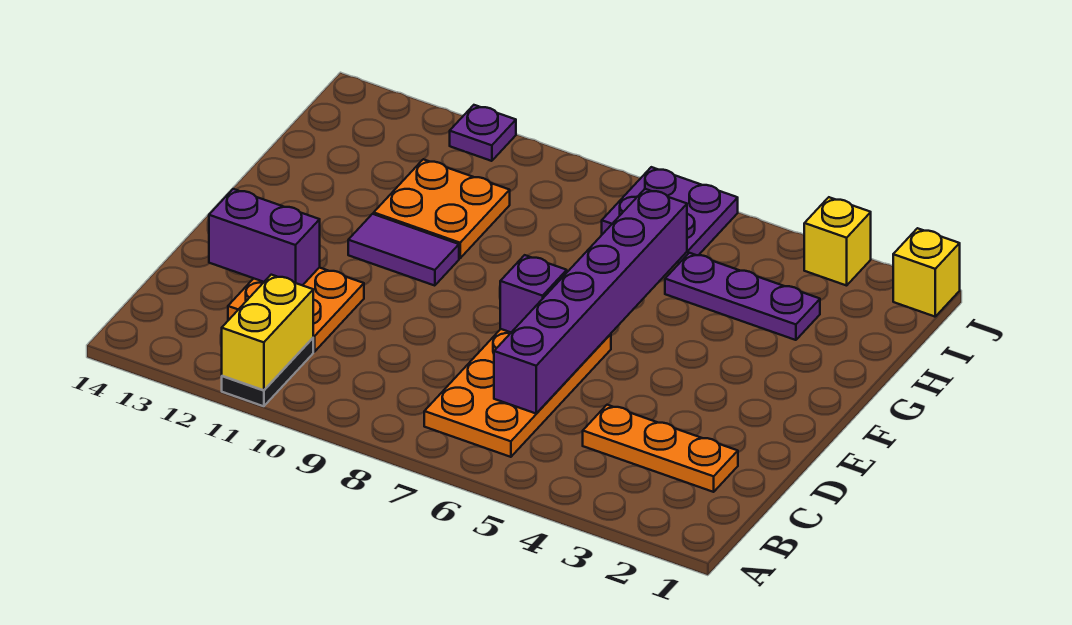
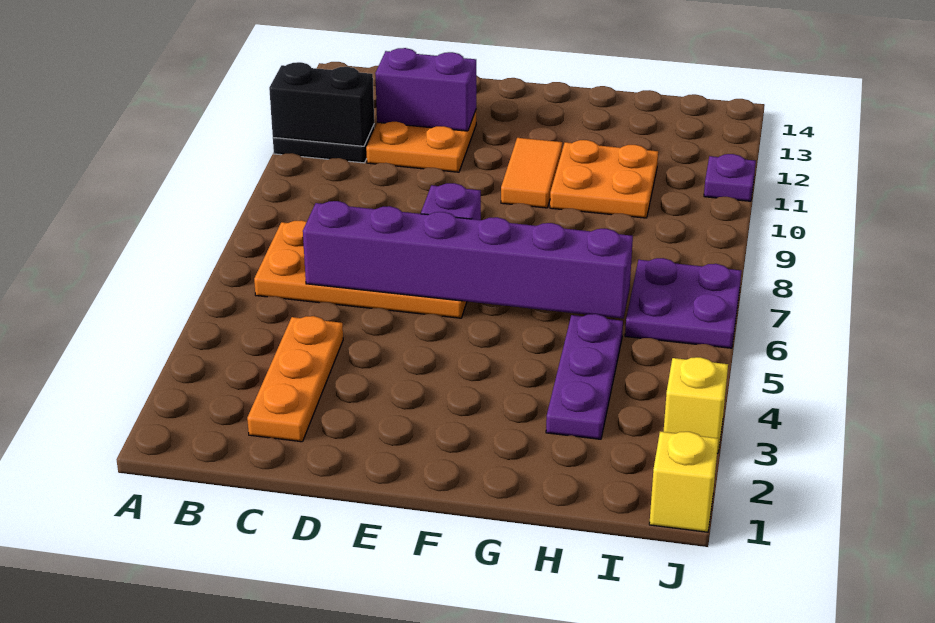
yellow brick A11:B11 level 2 -> black brick A11:B11 level 2
purple brick D12:D13 level 2 -> purple brick C12:D12 level 2
purple tile F10:F11 level 1 -> orange tile F10:F11 level 1

